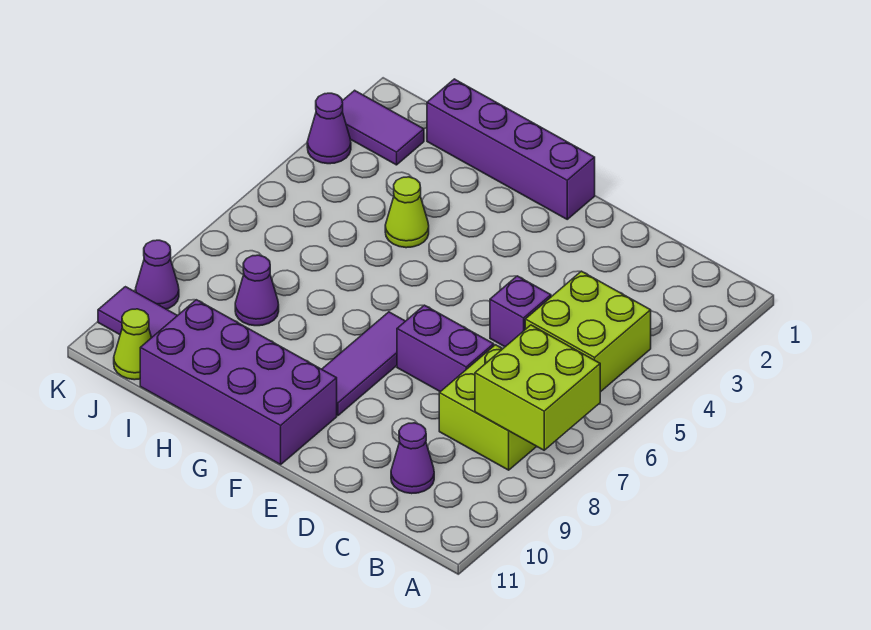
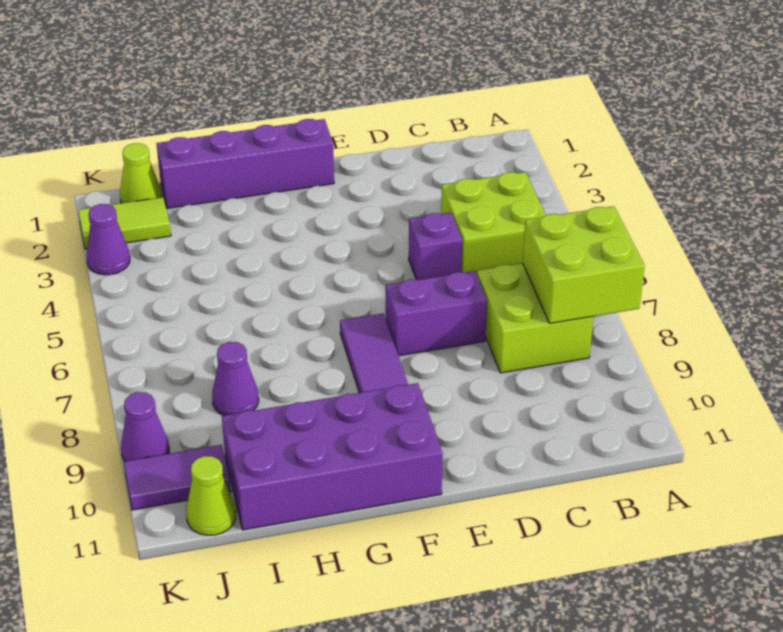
purple cone C10 level 1 -> none
lime cone H4 level 1 -> lime cone J1 level 1
purple tile J2:K2 level 1 -> lime tile J2:K2 level 1

